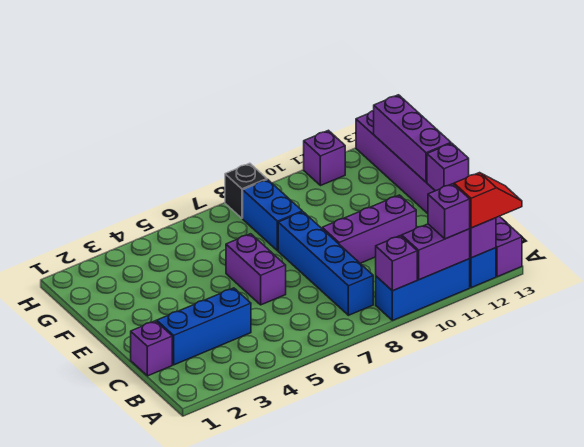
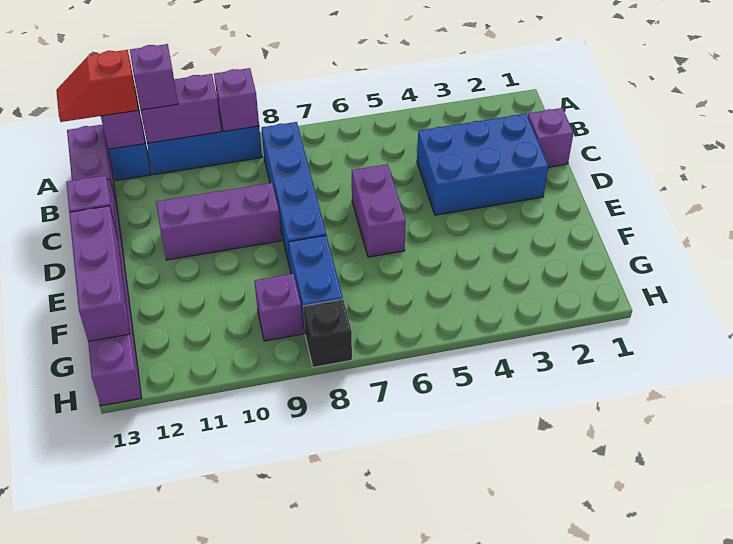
blue brick C2:C4 level 1 -> blue brick C2:D4 level 1
purple brick H11 level 1 -> purple brick G9 level 1

